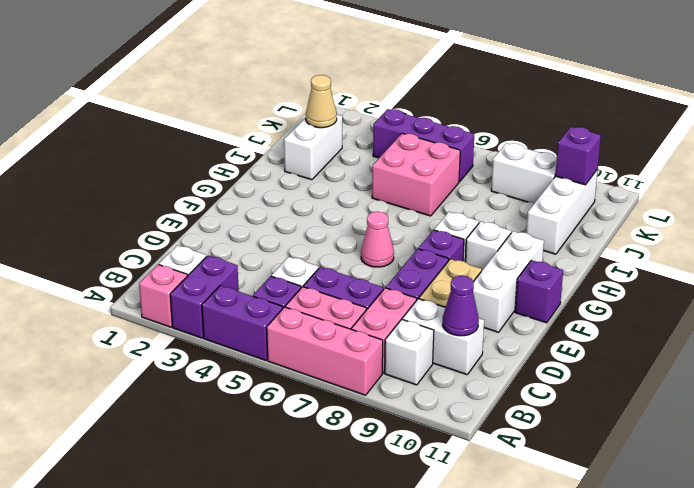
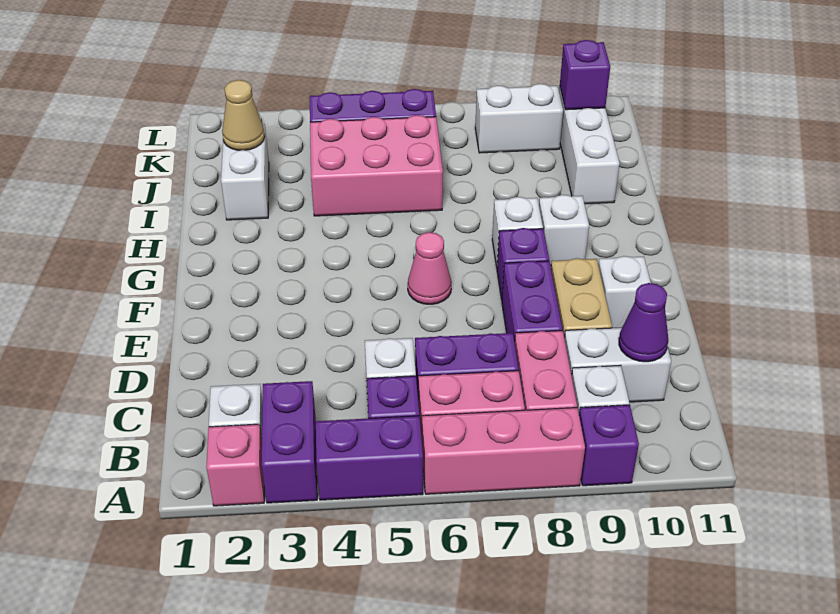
white brick E10:G10 level 1 -> white brick E10 level 1
purple brick F11 level 1 -> purple brick A9 level 1
pink brick I5:J6 level 1 -> pink brick I4:J6 level 1

